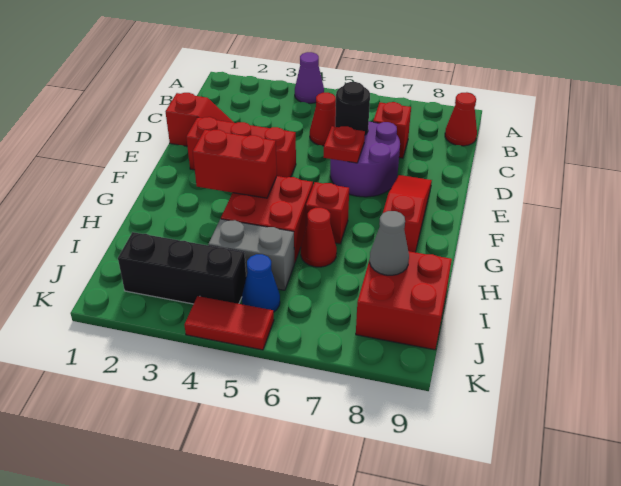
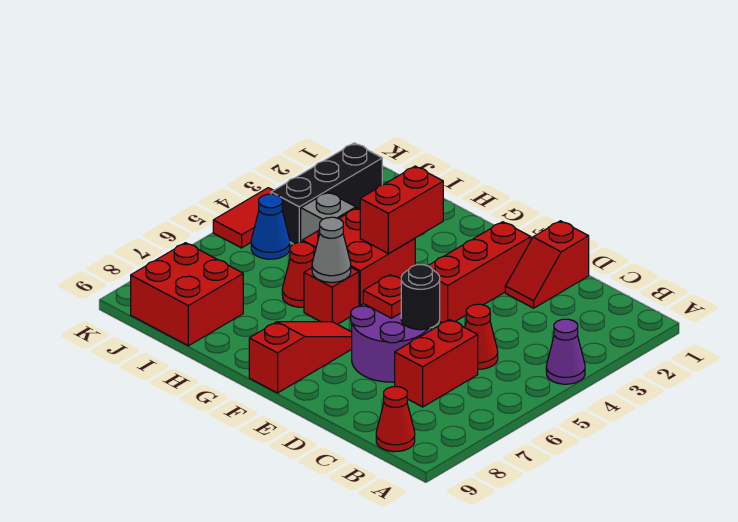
red brick C7 level 1 -> red brick C6:C7 level 1
red slope E8:G8 level 1 top G -> red slope F7:F9 level 1 top 9
grey brick I4:I5 level 1 -> grey brick I4 level 1
grey cone I8 level 2 -> grey cone G6 level 2

